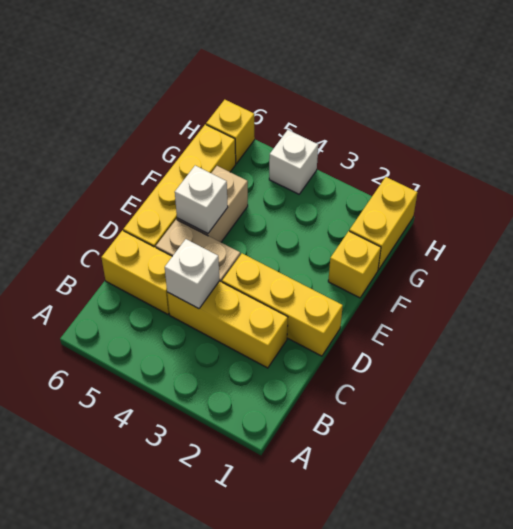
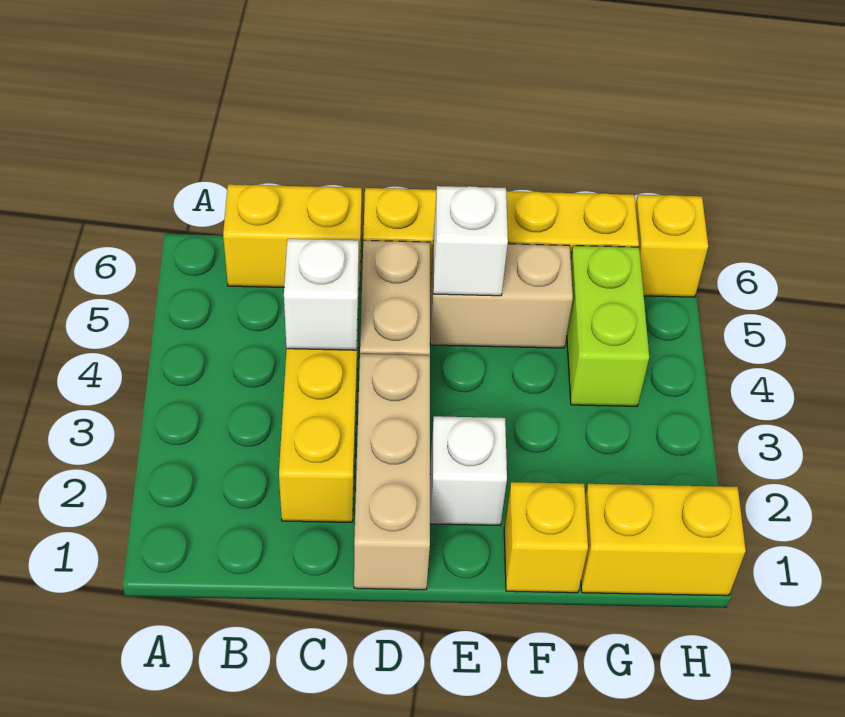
yellow brick C5:C6 level 1 -> yellow brick B6:C6 level 1
yellow brick D1:D3 level 1 -> tan brick D1:D3 level 1
none -> lime brick G4:G5 level 1
white brick H4 level 1 -> white brick E2 level 1

